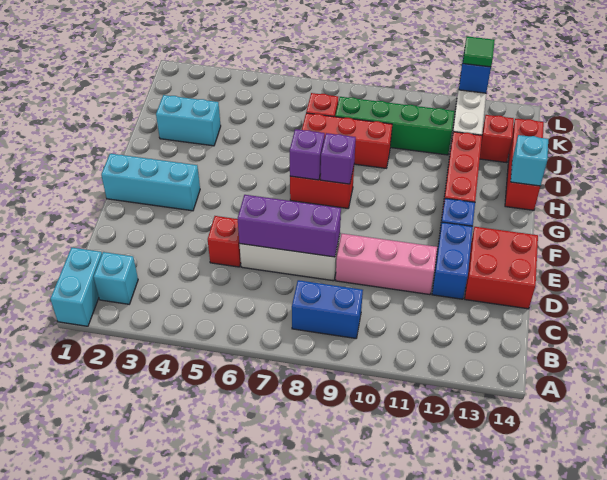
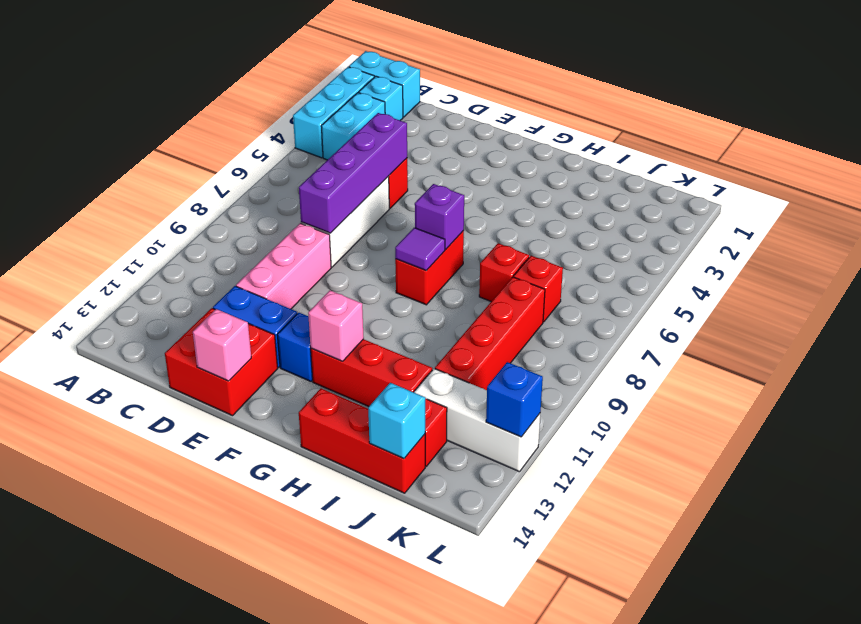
blue brick B8:B9 level 1 -> none
purple brick D6:D8 level 2 -> purple brick D5:D8 level 2
none -> pink brick E14 level 2
cyan brick F1:F3 level 1 -> cyan brick A2:A4 level 1
purple brick G8 level 2 -> purple tile G8 level 2
none -> pink brick G12 level 2
cyan brick H14 level 2 -> cyan brick J14 level 2
cyan brick I2:I3 level 1 -> cyan brick B3:B4 level 1
red brick I7:I9 level 1 -> red brick I7 level 1
green brick J8:J11 level 1 -> red brick J8:J11 level 1
green tile L12 level 3 -> none

